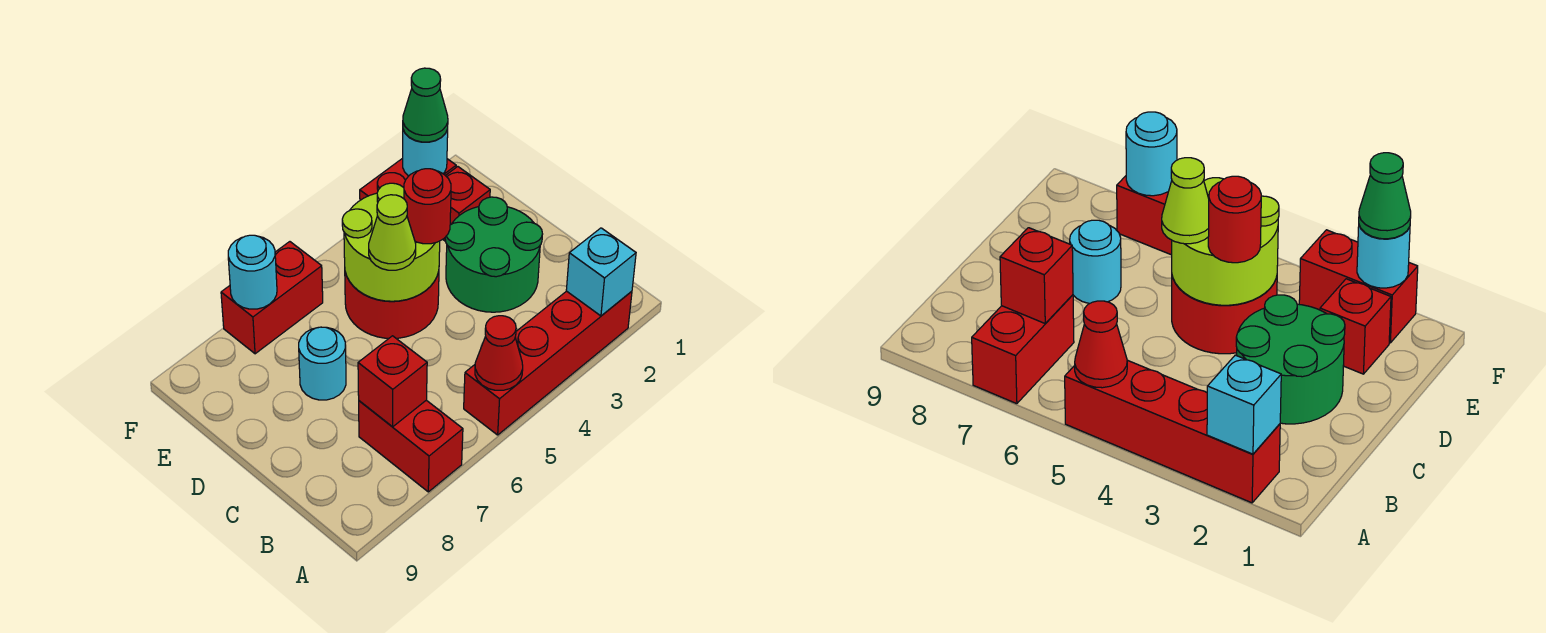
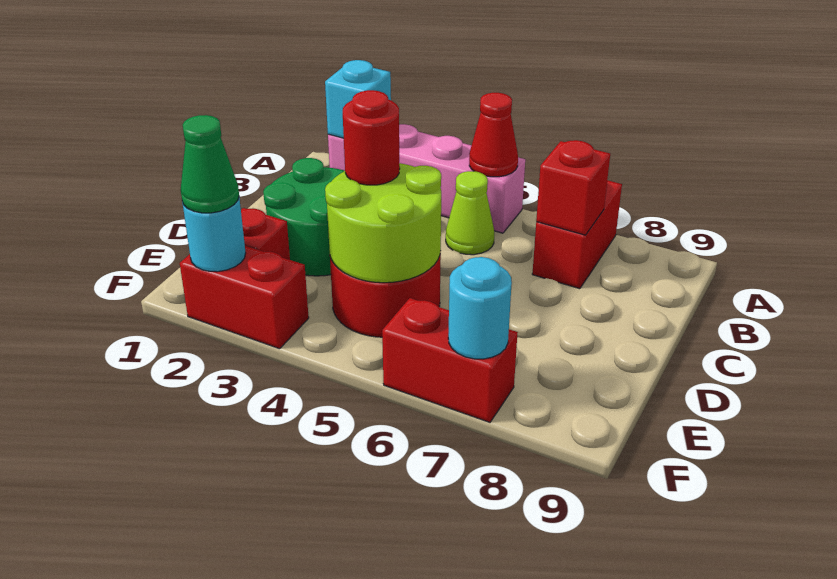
red brick A2:A5 level 1 -> pink brick A2:A5 level 1
lime cone D5 level 3 -> lime cone B5 level 1
cyan round brick D7 level 1 -> none

